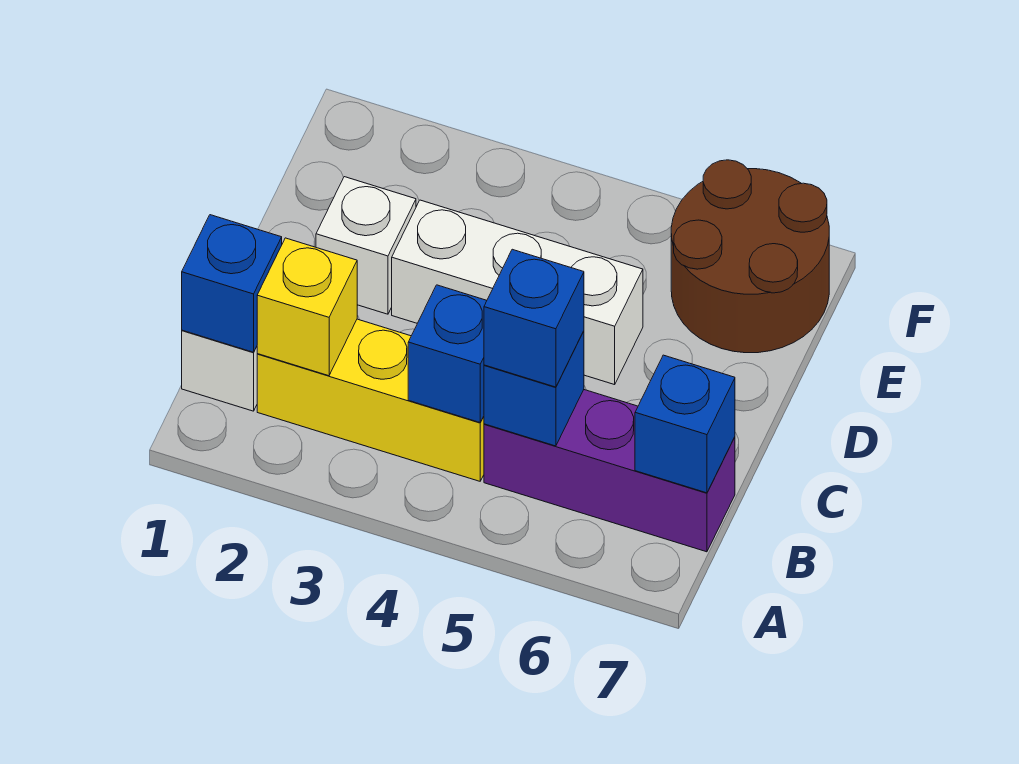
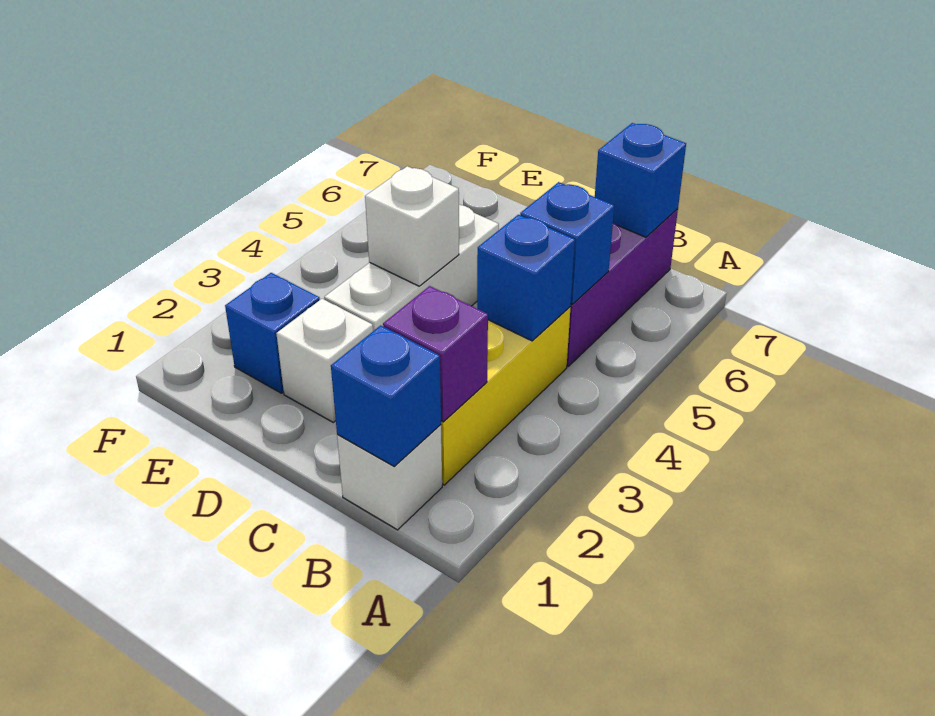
yellow brick B2 level 2 -> purple brick B2 level 2
blue brick B5 level 3 -> blue brick E2 level 1
none -> white brick D4 level 2
brown round brick E6:F7 level 1 -> none

